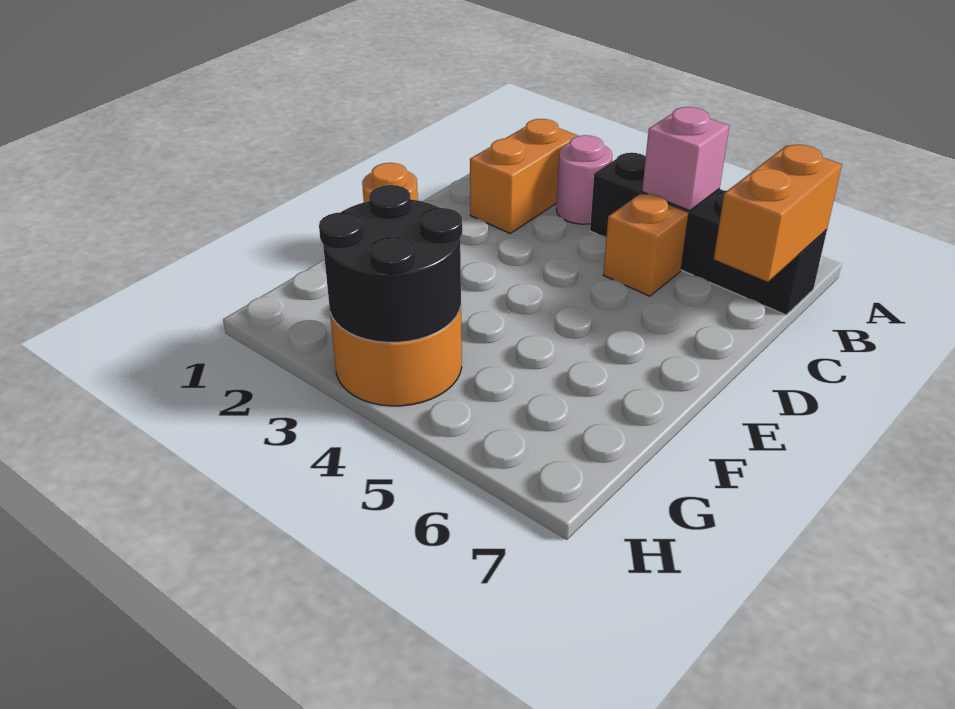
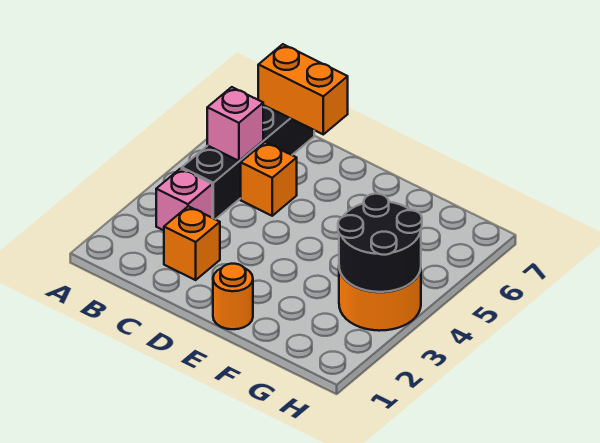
orange brick B2:C2 level 1 -> orange brick C2 level 1
pink round brick B3 level 1 -> pink brick B3 level 1

